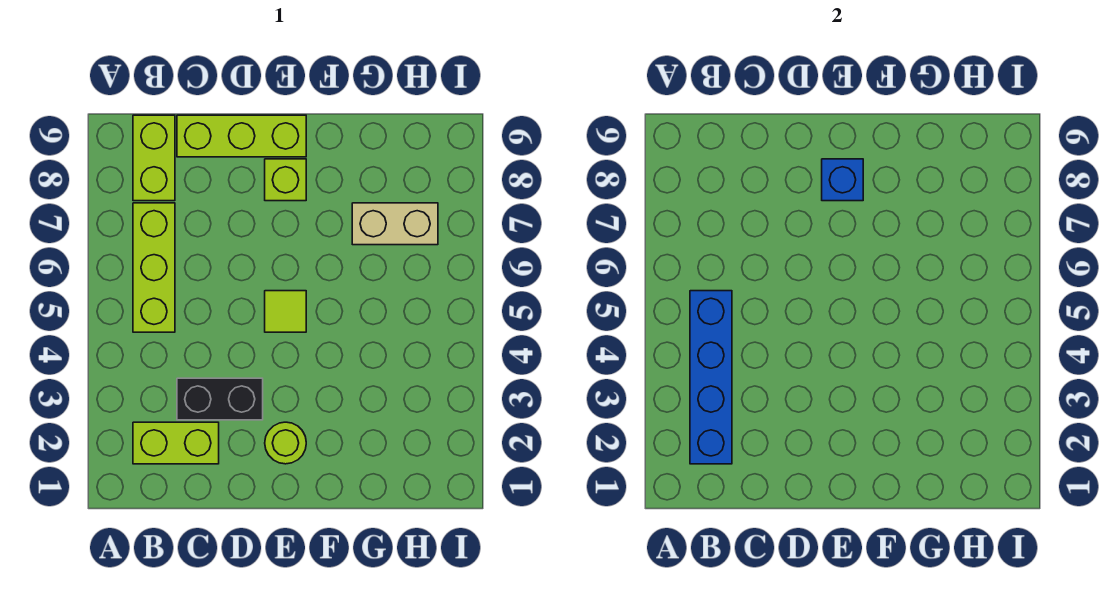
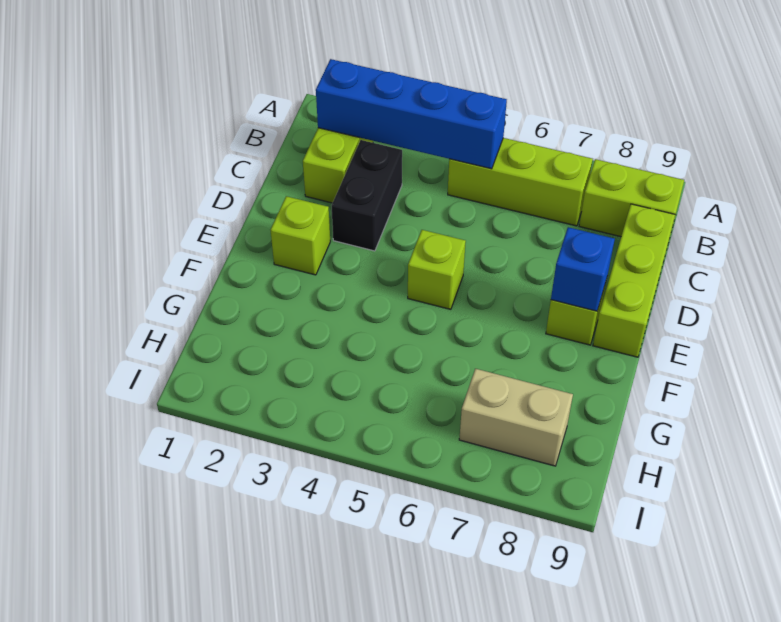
lime round brick E2 level 1 -> lime brick E2 level 1
lime tile E5 level 1 -> lime brick E5 level 1
tan brick G7:H7 level 1 -> tan brick H7:H8 level 1

